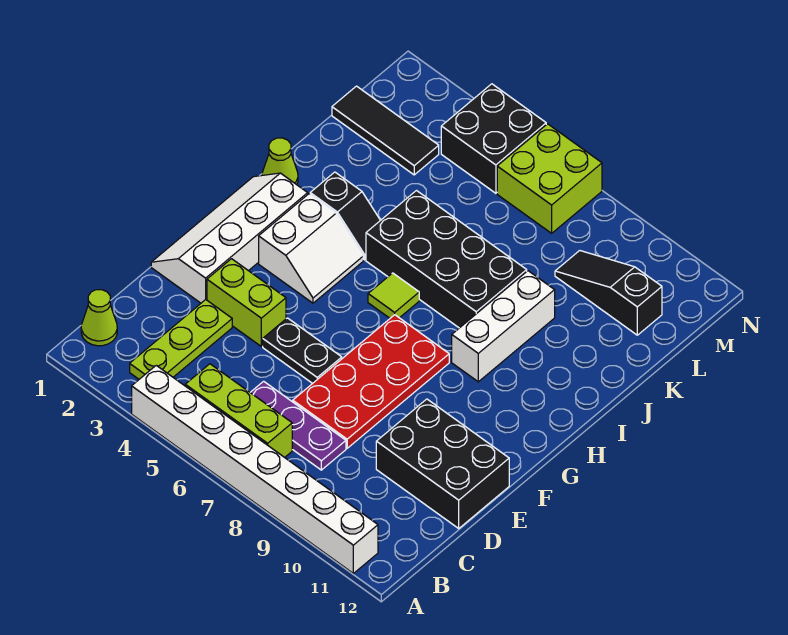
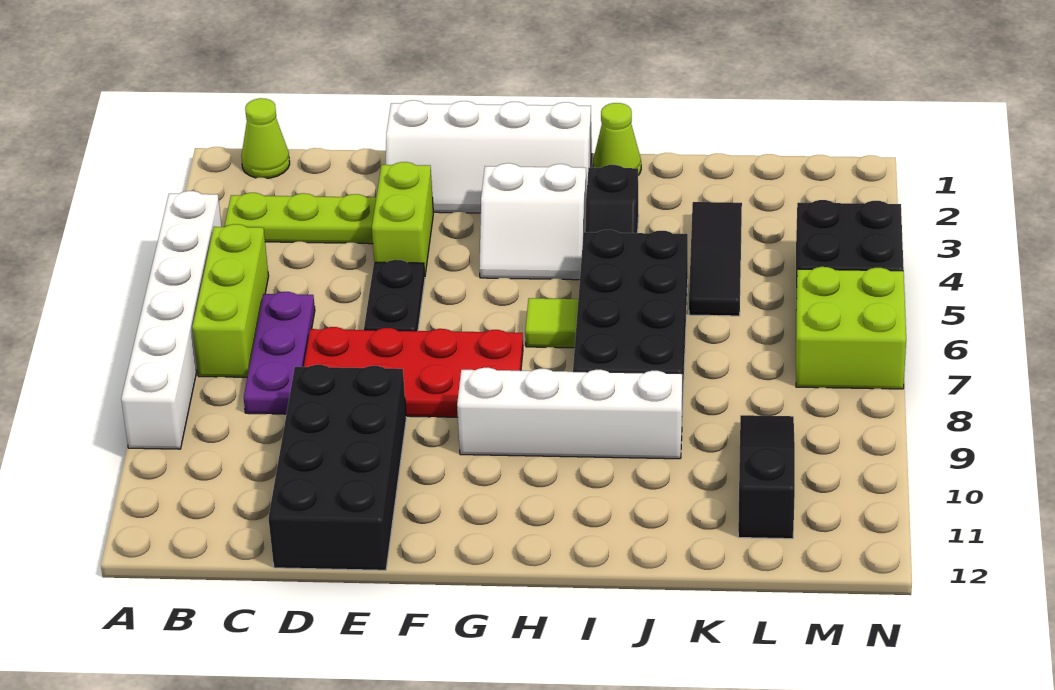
white brick A4:A11 level 1 -> white brick A4:A9 level 1
black brick D10:E12 level 1 -> black brick D9:E12 level 1
white slope E1:H2 level 1 top 2 -> white slope E1:H2 level 1 top 1
white brick H9:J9 level 1 -> white brick G9:J9 level 1
black tile L1:L3 level 1 -> black tile K3:K5 level 1

